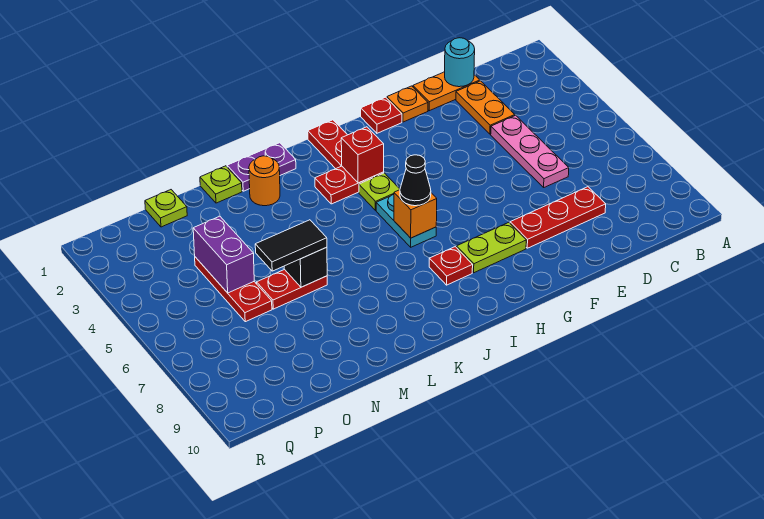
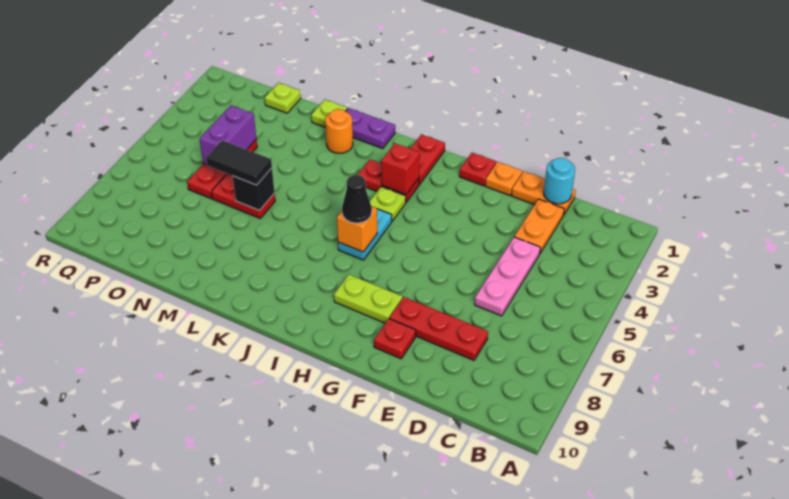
red plate I8 level 1 -> red plate F9 level 1

